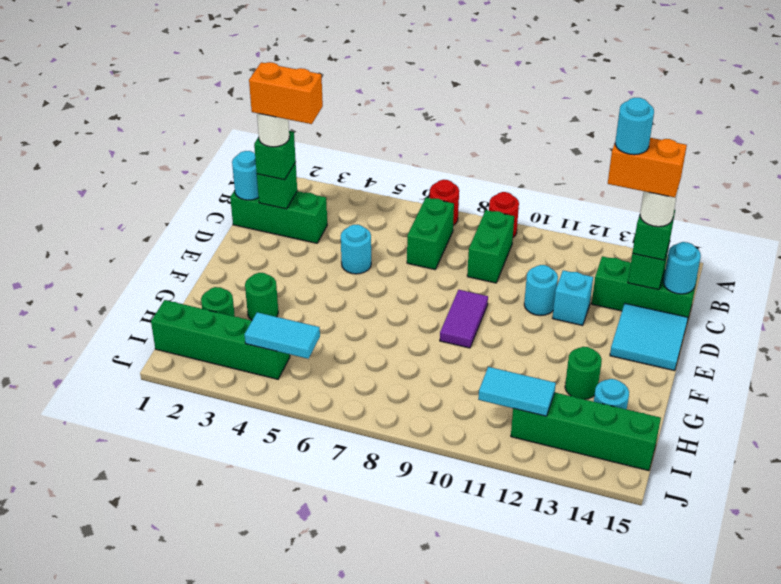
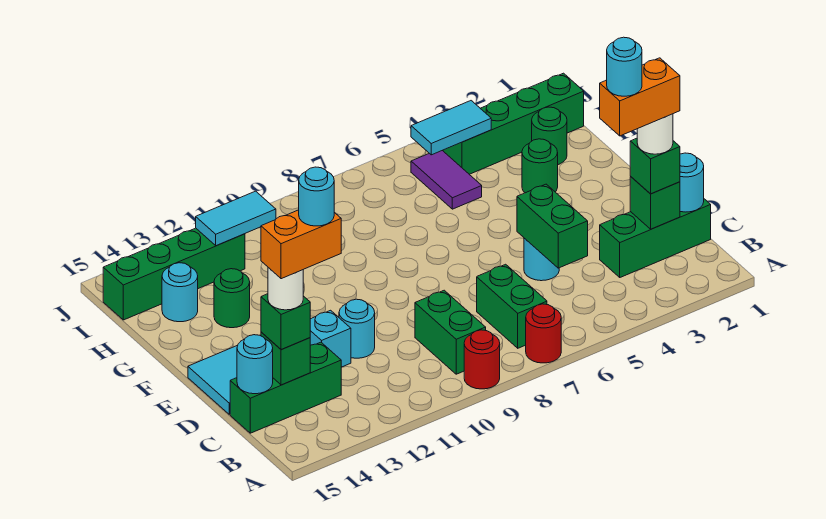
none -> cyan round brick C3 level 6
none -> green brick C5:D5 level 2
purple tile E9:F9 level 1 -> purple tile H5:I5 level 1

